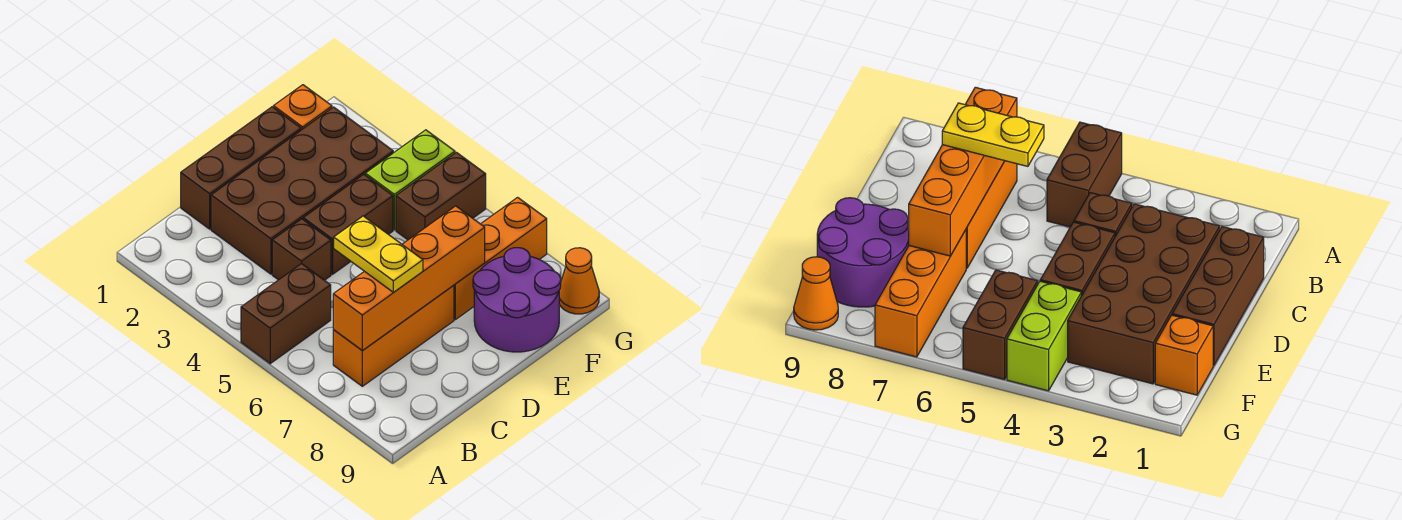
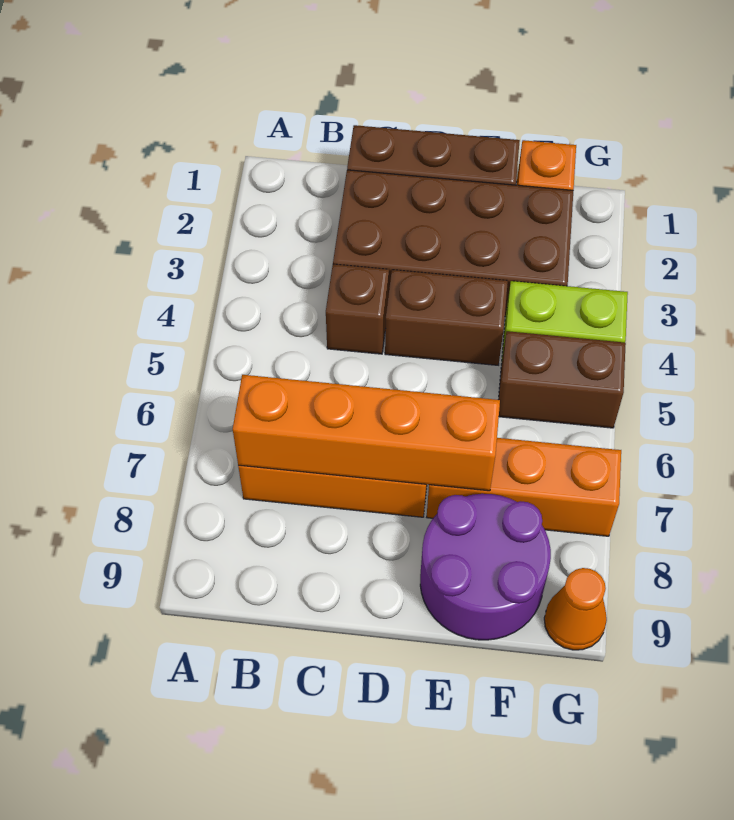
brown brick A5:B5 level 1 -> none
yellow plate C6:C7 level 3 -> none

